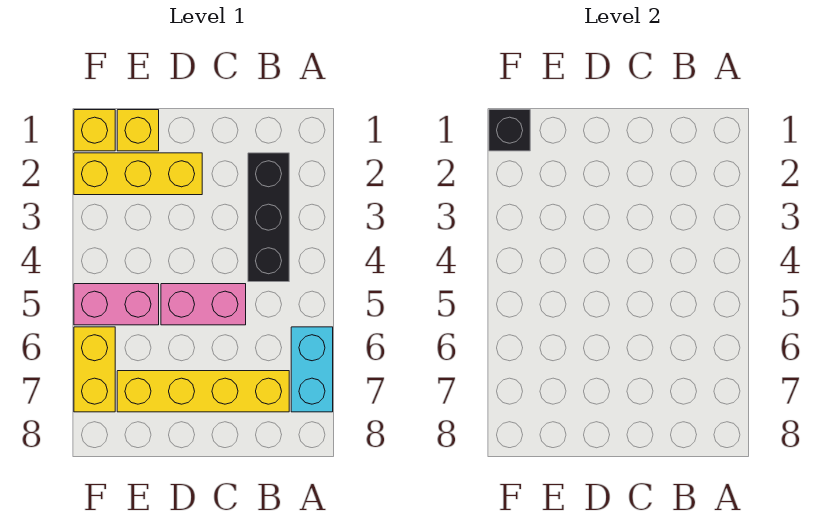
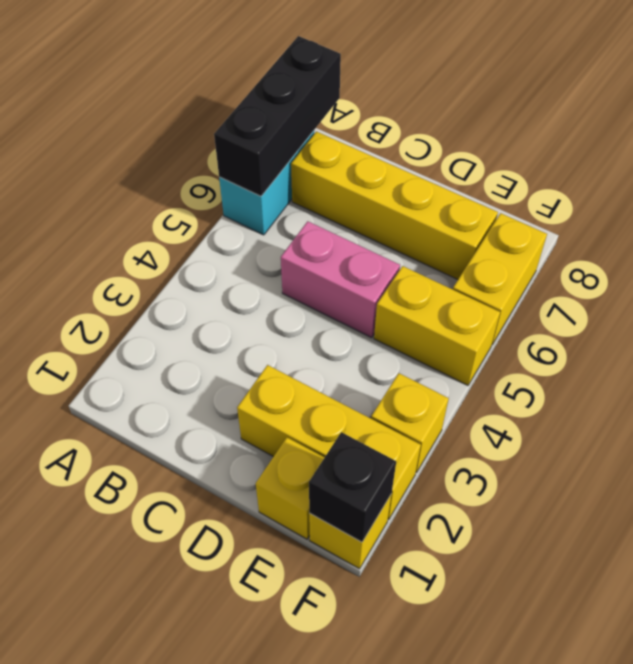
black brick B2:B4 level 1 -> black brick A6:A8 level 2
pink brick E5:F5 level 1 -> yellow brick E5:F5 level 1
none -> yellow brick F3 level 1

